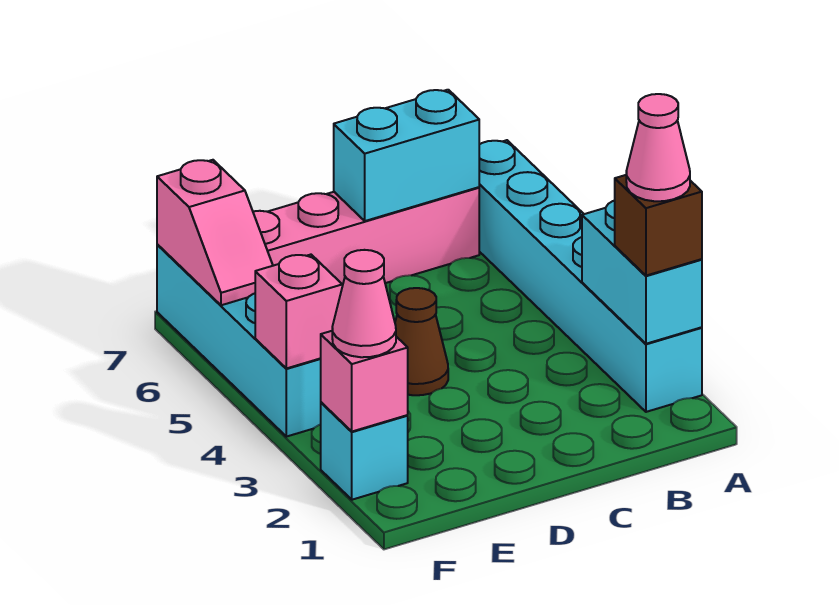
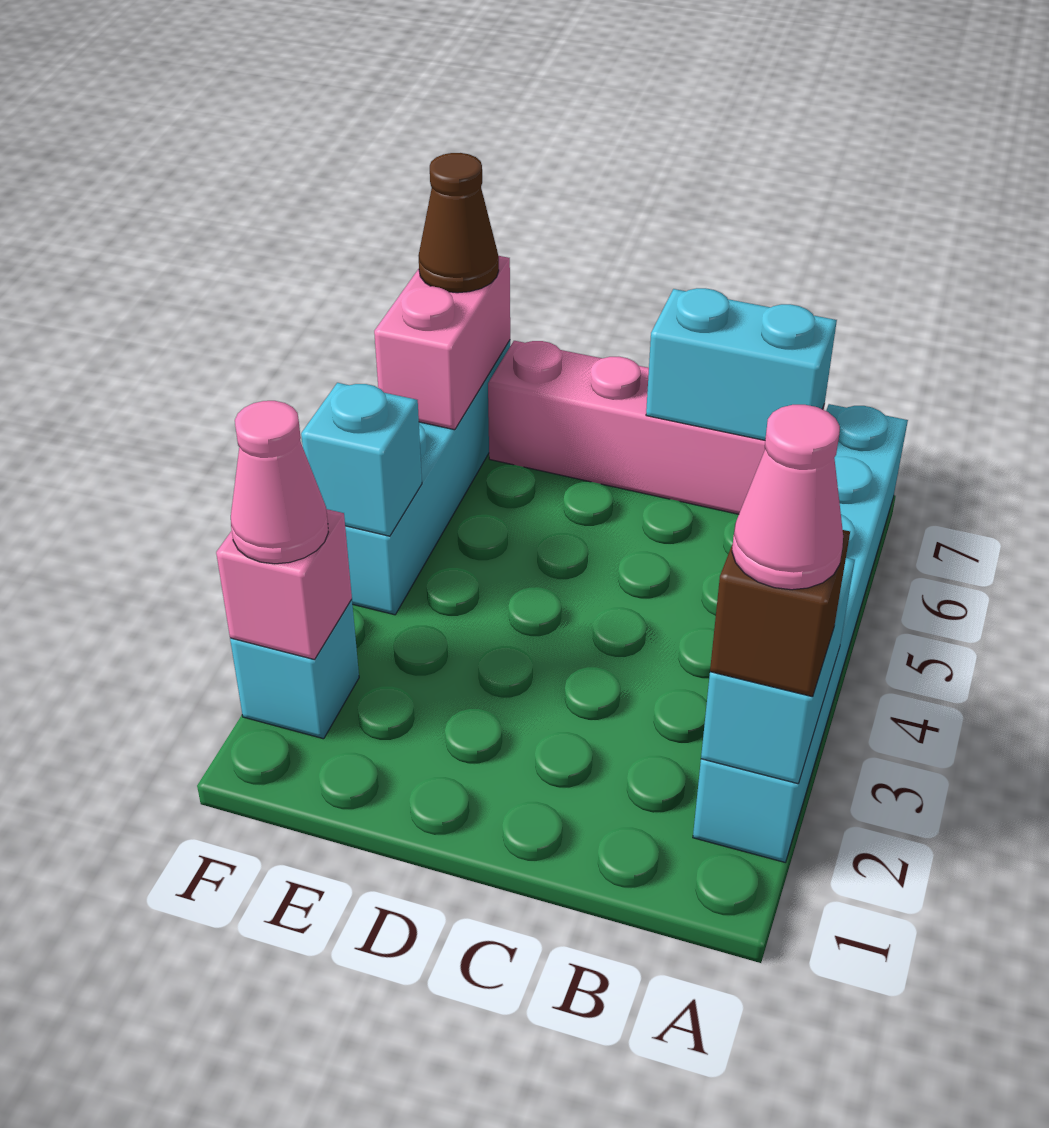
brown cone D4 level 1 -> brown cone F7 level 3
pink brick F4 level 2 -> cyan brick F4 level 2
pink slope F6:F7 level 2 top 7 -> pink brick F6:F7 level 2

